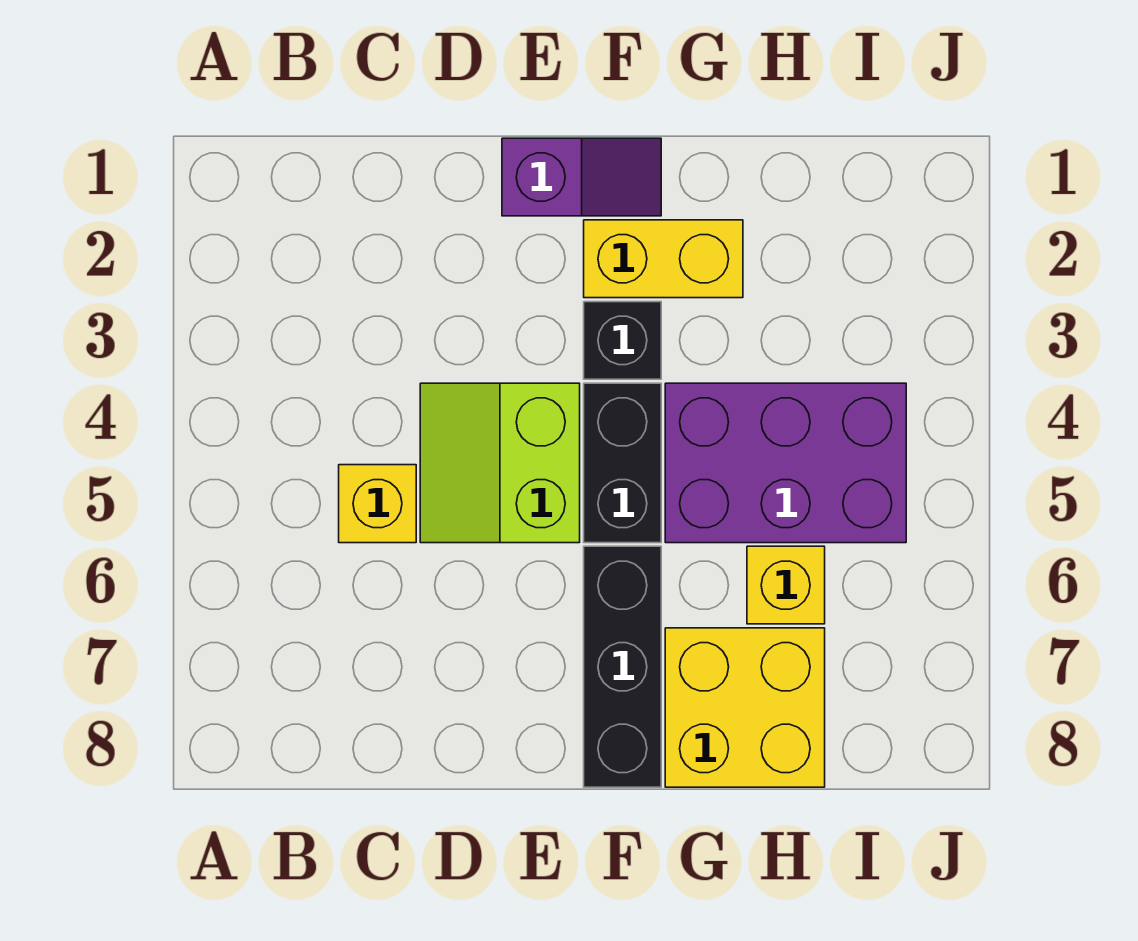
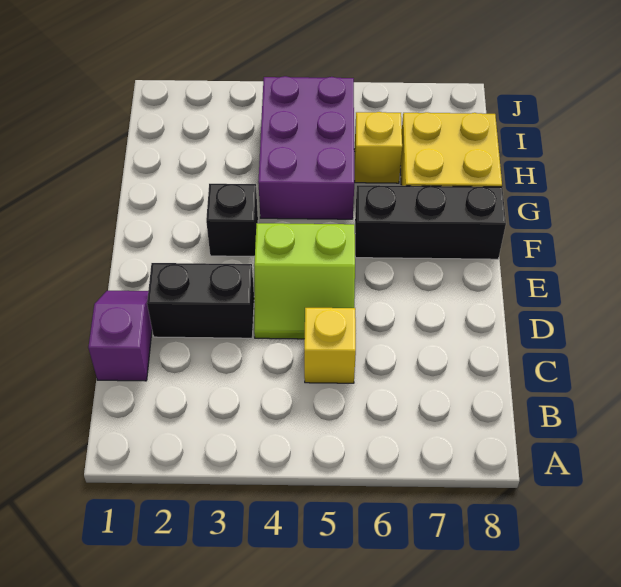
purple slope E1:F1 level 1 top E -> purple slope C1:D1 level 1 top C
yellow brick F2:G2 level 1 -> none
black brick F4:F5 level 1 -> black brick D2:D3 level 1

